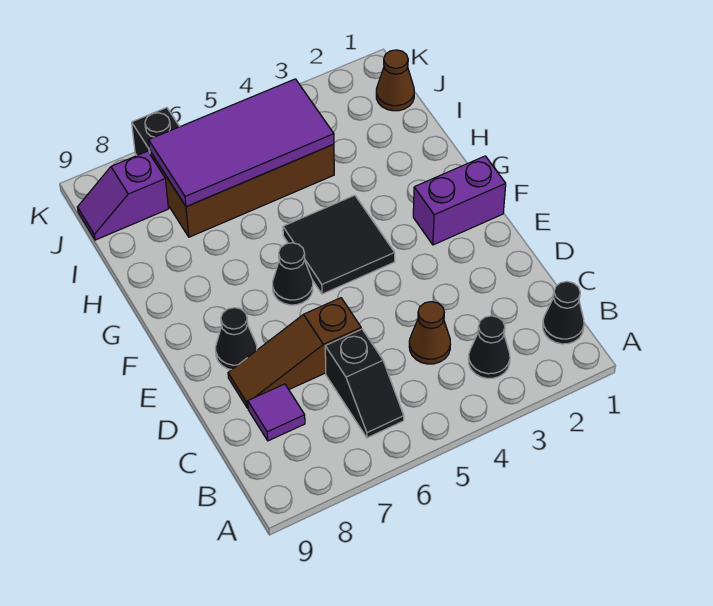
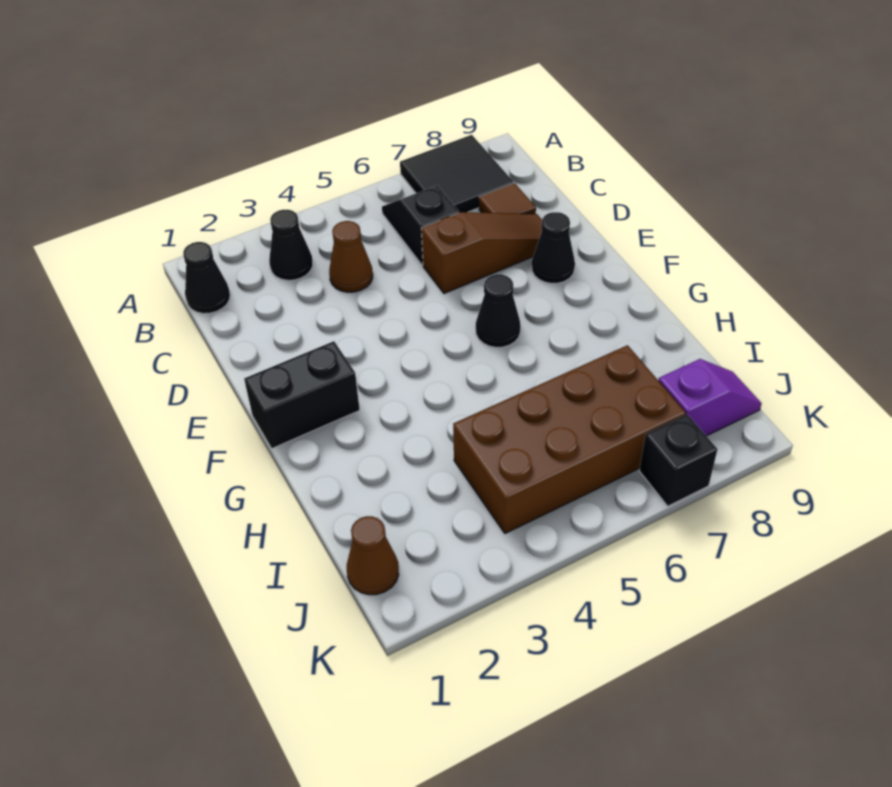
purple tile C8 level 1 -> brown tile C8 level 1
purple brick F1:F2 level 1 -> black brick F1:F2 level 1
black tile F4:G5 level 1 -> black tile A7:B8 level 1
purple tile I4:J7 level 2 -> none

